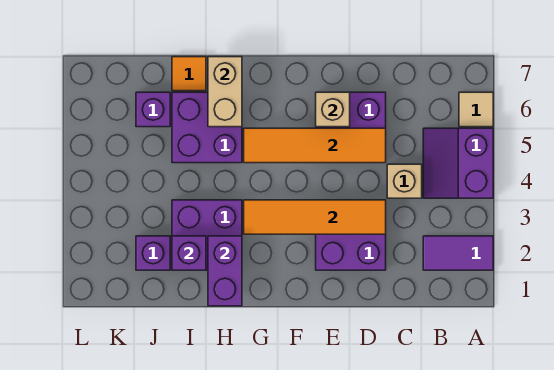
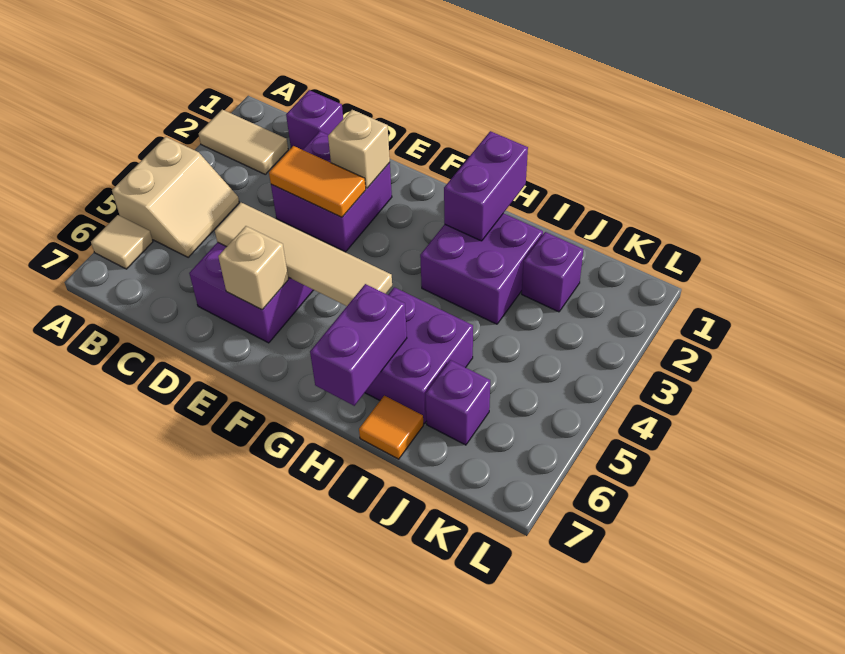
purple tile A2:B2 level 1 -> tan tile A2:B2 level 1
purple slope A4:B5 level 1 top A -> tan slope A4:B5 level 1 top A
tan brick C4 level 1 -> tan brick E2 level 2
orange tile D3:G3 level 2 -> orange tile D3:E3 level 2
orange tile D5:G5 level 2 -> tan tile D5:G5 level 2
tan brick H6:H7 level 2 -> purple brick H6:H7 level 2
purple brick I2 level 2 -> purple brick C1 level 1

